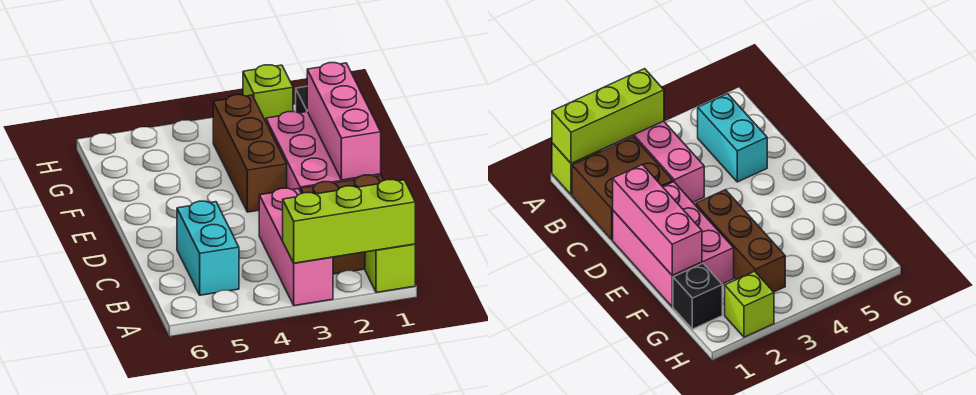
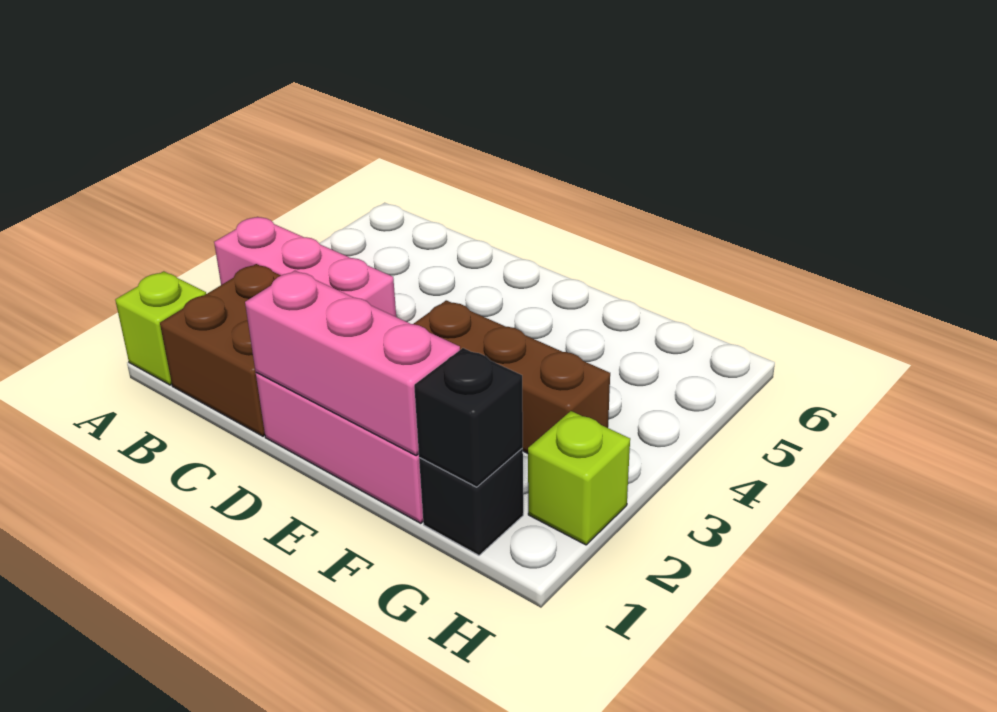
lime brick A1:A3 level 2 -> none
cyan brick B5:C5 level 1 -> none
none -> black brick G1 level 2

